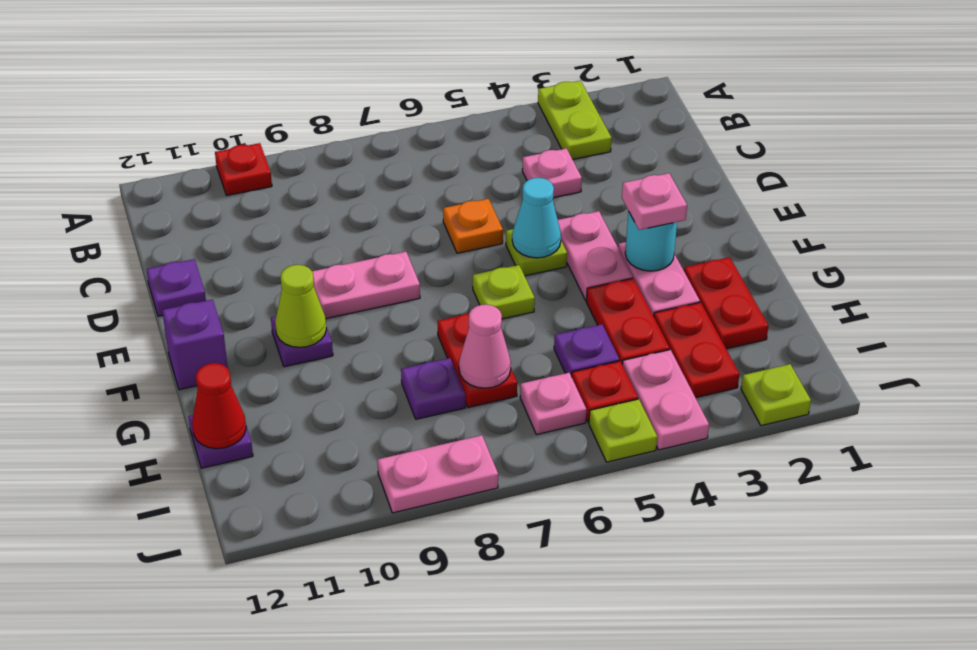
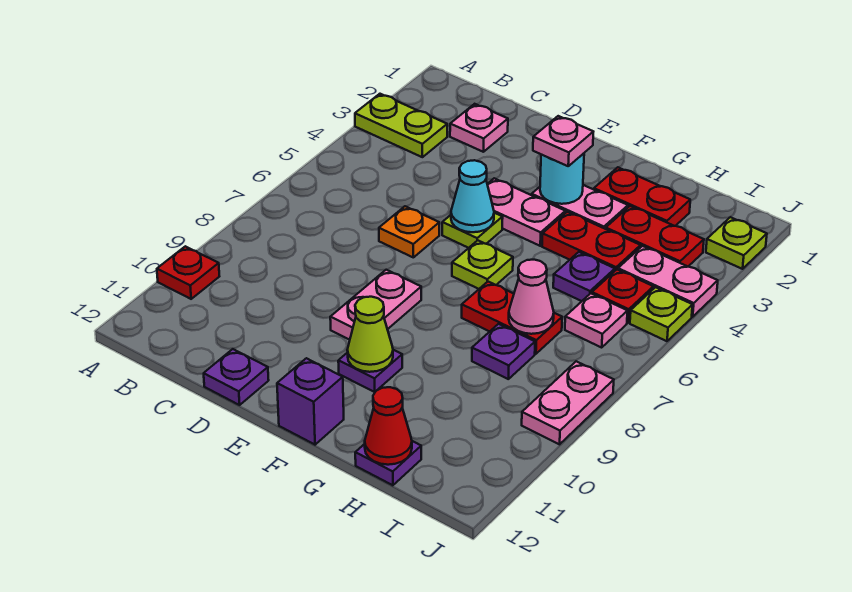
pink plate C4 level 1 -> pink plate C2 level 1

